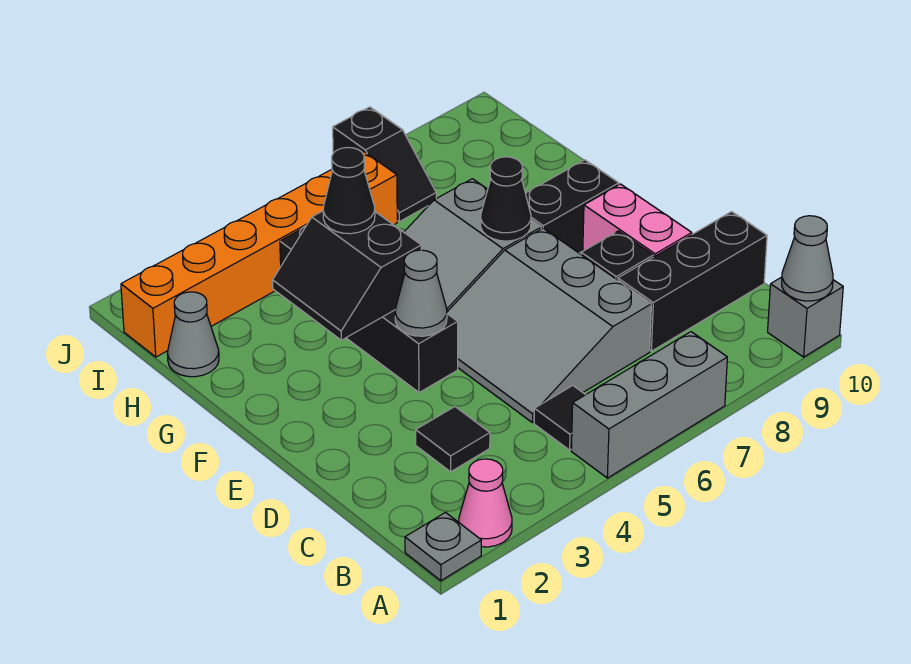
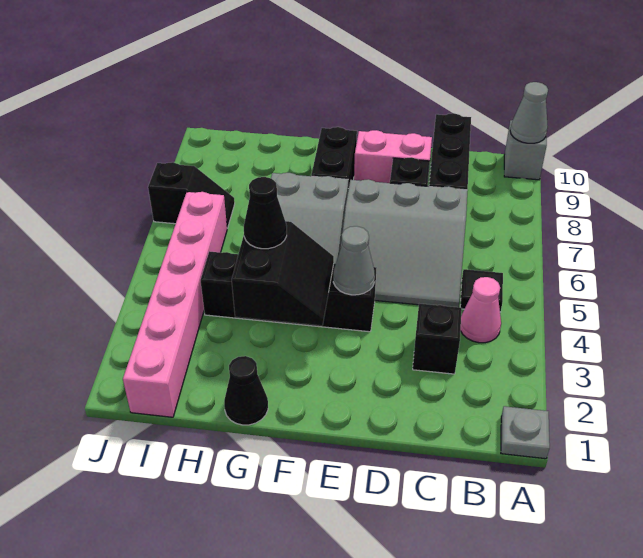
pink cone A2 level 1 -> pink cone B4 level 1
grey brick A5:A7 level 1 -> none
black tile C3 level 1 -> black brick C3 level 1
black slope F3:G4 level 2 top 4 -> black slope F3:G4 level 2 top G
black cone F7 level 2 -> black cone G1 level 1
grey cone H1 level 1 -> none
orange brick I1:I6 level 1 -> pink brick I1:I6 level 1

